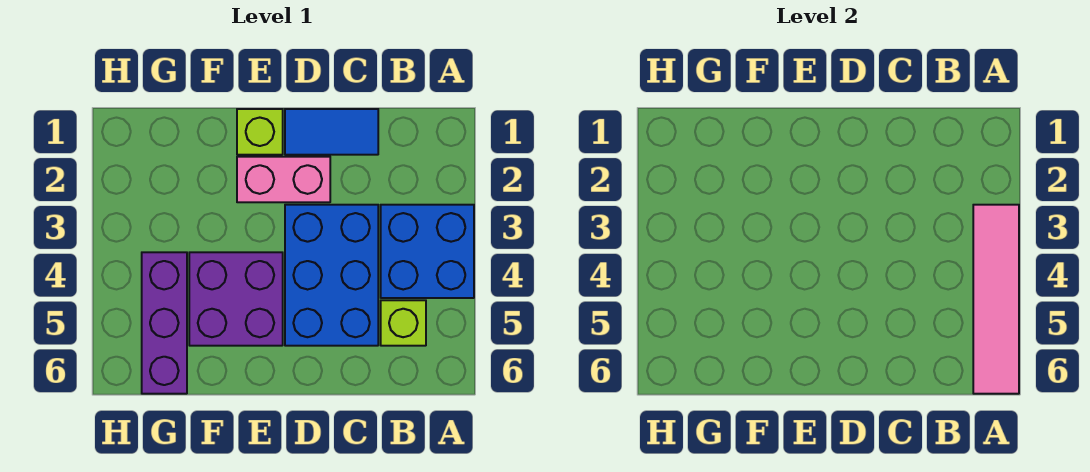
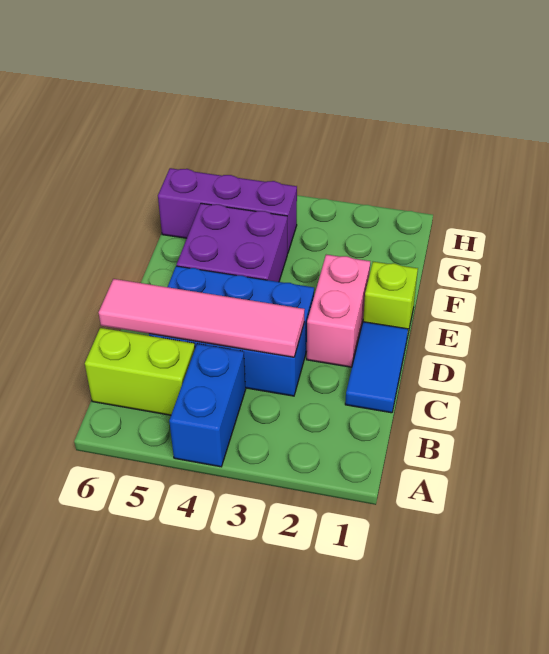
blue brick A3:B4 level 1 -> blue brick A4:B4 level 1
pink tile A3:A6 level 2 -> pink tile C3:C6 level 2
lime brick B5 level 1 -> lime brick B5:B6 level 1

